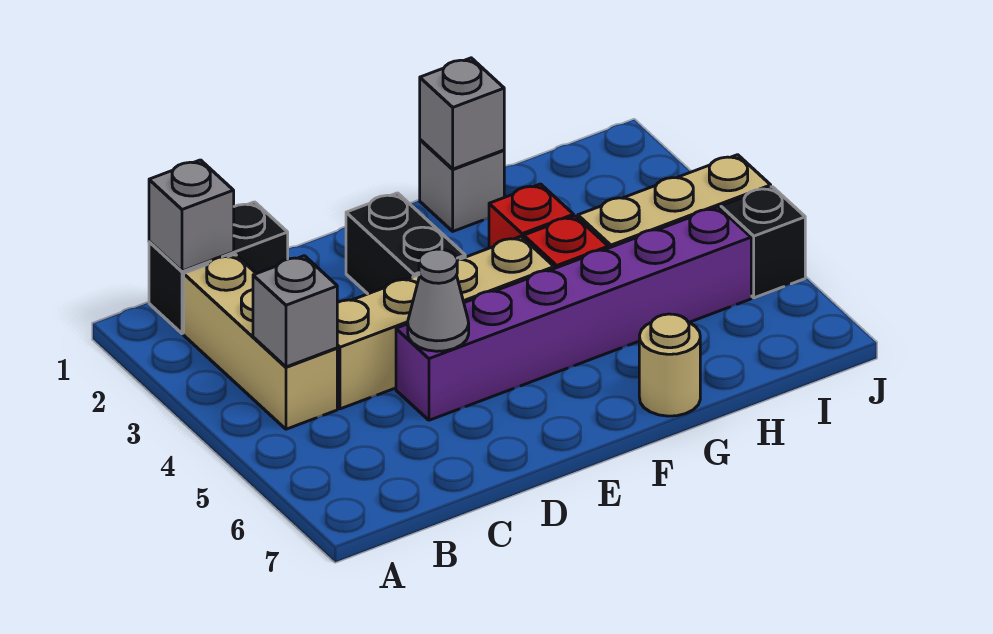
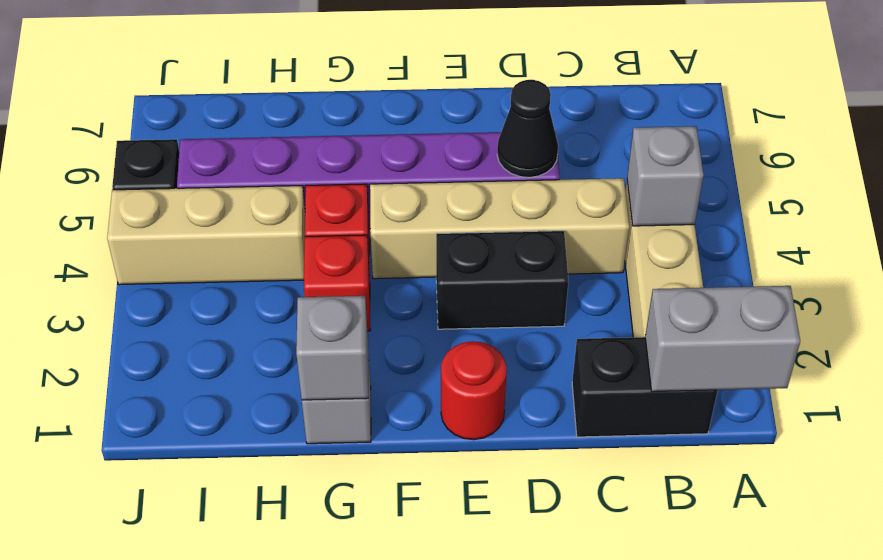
grey brick B1 level 2 -> grey brick A1:B1 level 2
grey cone D5 level 2 -> black cone D5 level 2
none -> red round brick E1 level 1
black brick E2:E3 level 1 -> black brick D3:E3 level 1
tan round brick G7 level 1 -> none

